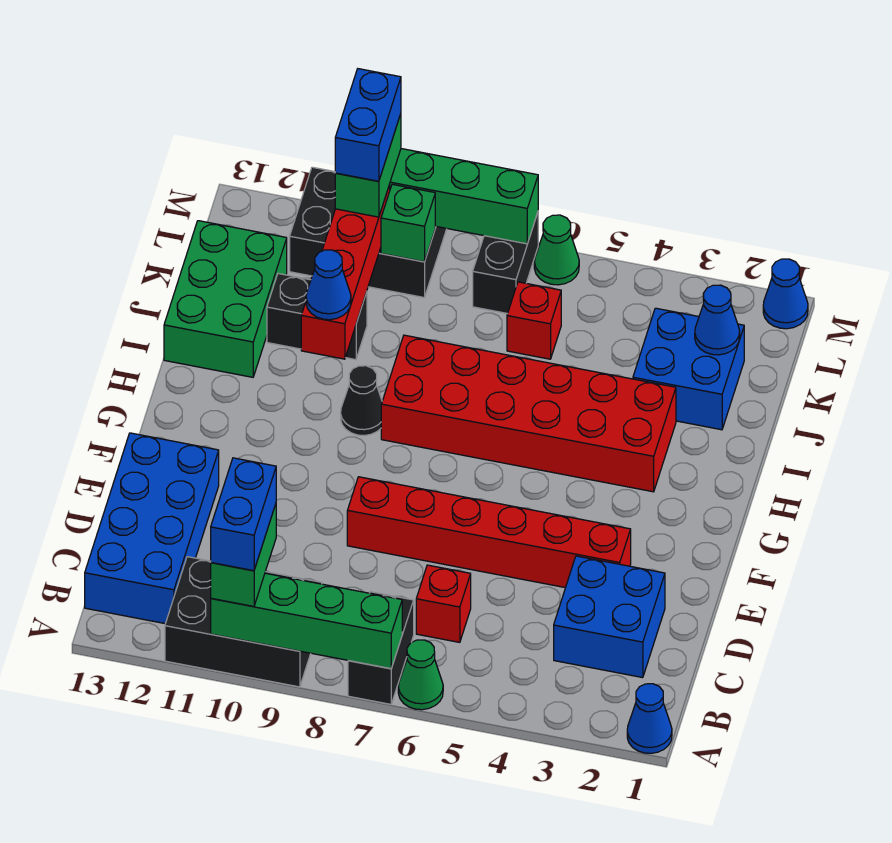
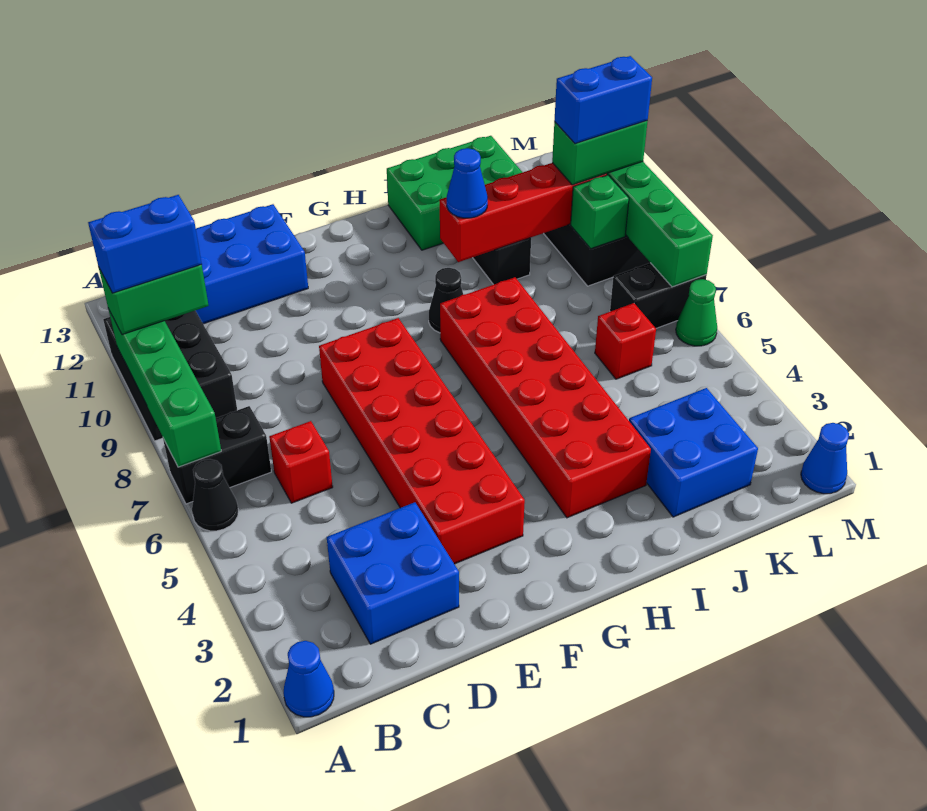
green cone A6 level 1 -> black cone A6 level 1
red brick E3:E8 level 1 -> red brick E3:F8 level 1
blue cone K2 level 2 -> none

